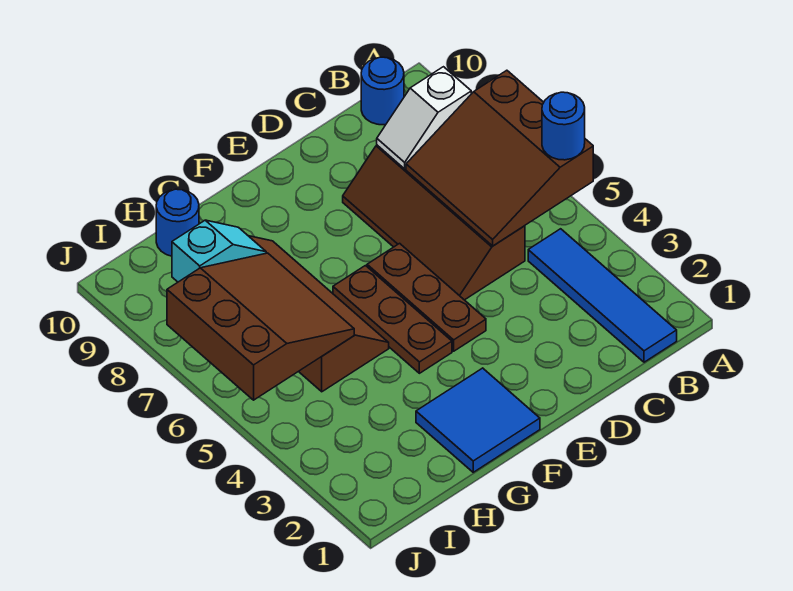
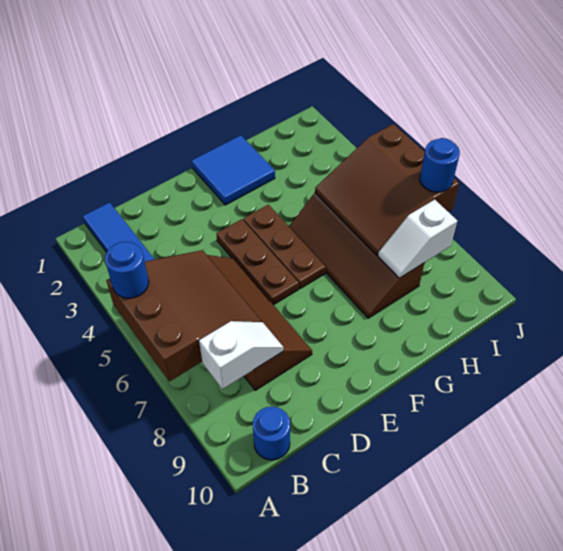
cyan slope H8:I8 level 2 top I -> white slope H8:I8 level 2 top I
blue round brick H10 level 1 -> blue round brick J7 level 3

